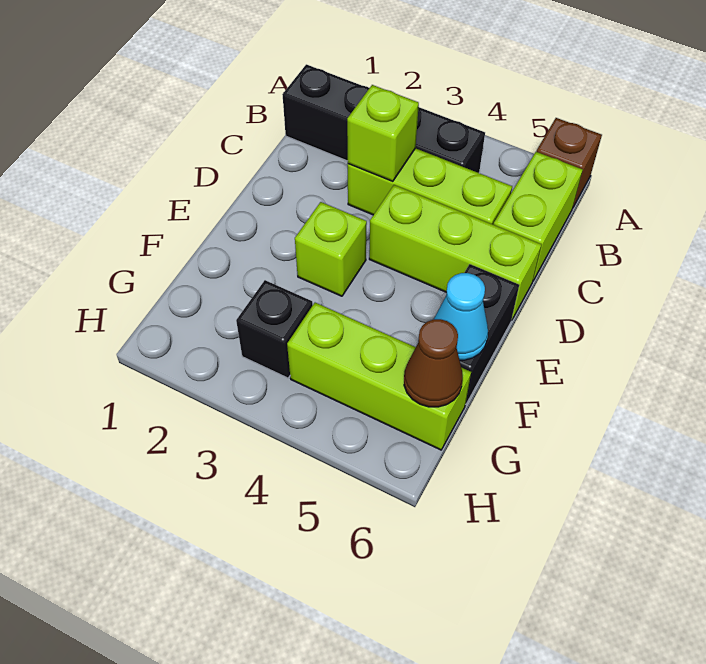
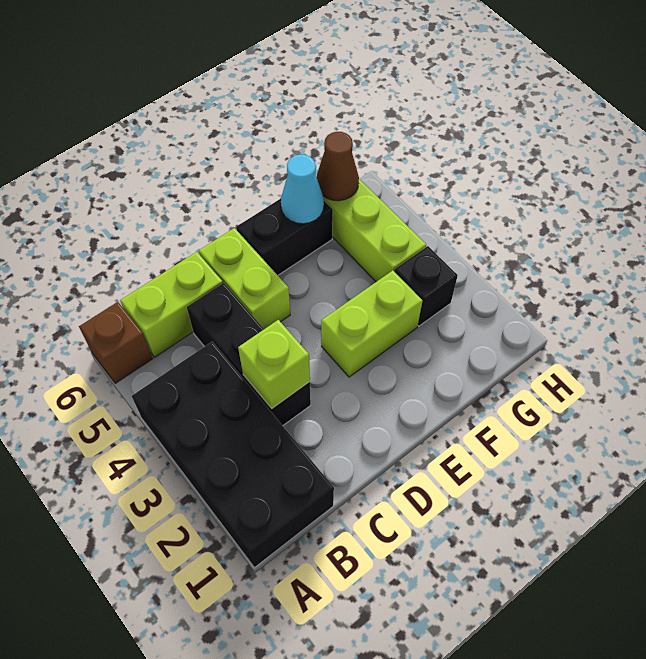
black brick B1:B4 level 1 -> black brick A1:B4 level 1
lime brick C3:C5 level 1 -> black brick C3:C5 level 1
lime brick D4:D6 level 1 -> lime brick D5:D6 level 1
lime brick E3 level 1 -> lime brick E3:F3 level 1

